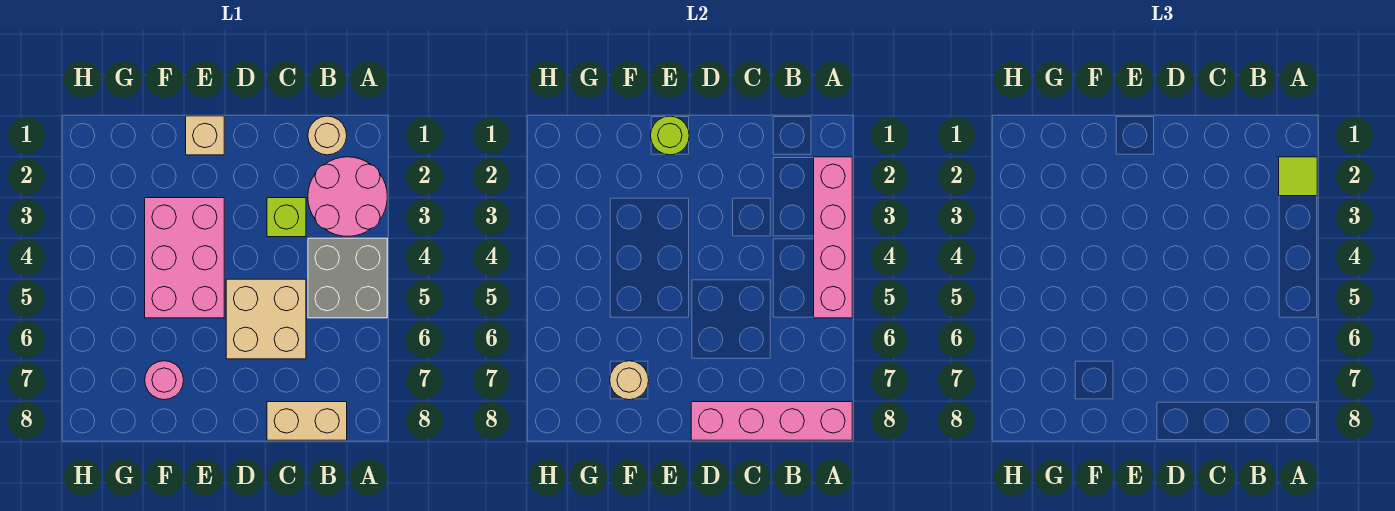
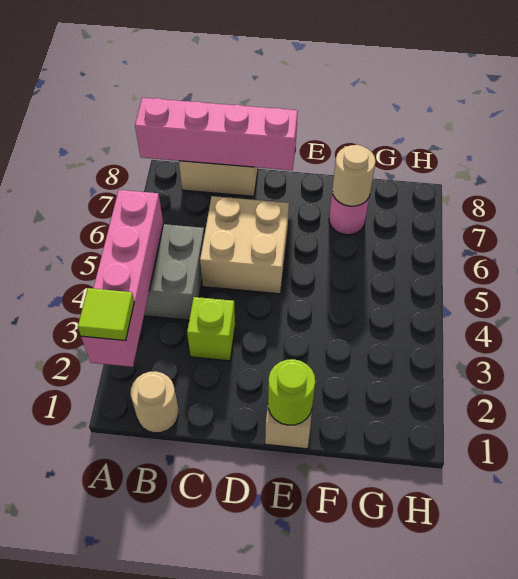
pink round brick A2:B3 level 1 -> none
pink brick E3:F5 level 1 -> none

